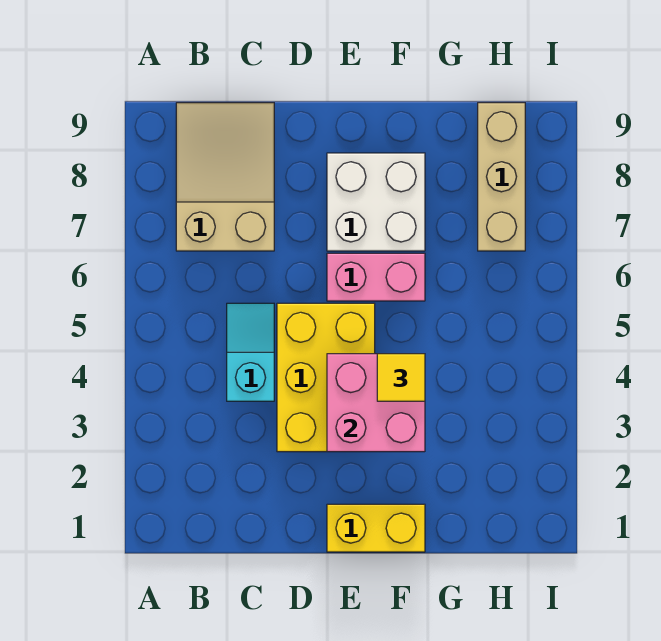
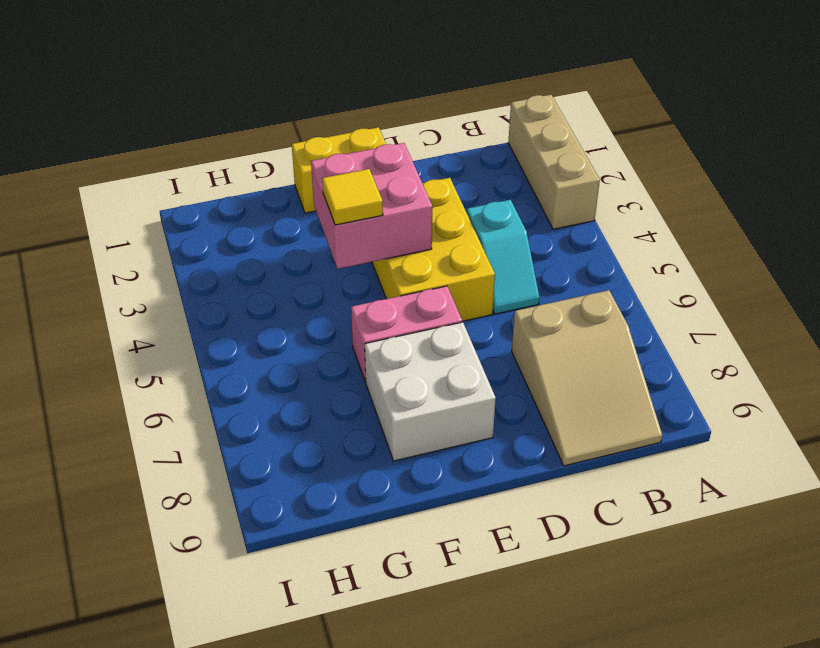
tan brick H7:H9 level 1 -> tan brick A1:A3 level 1

